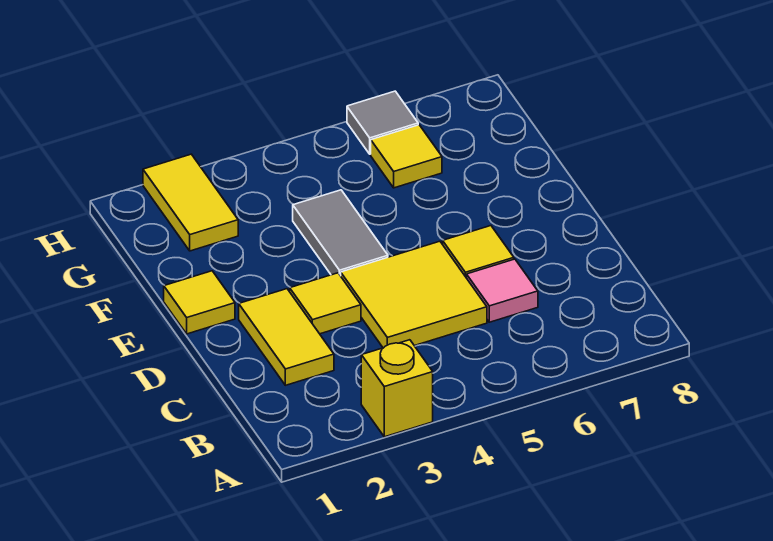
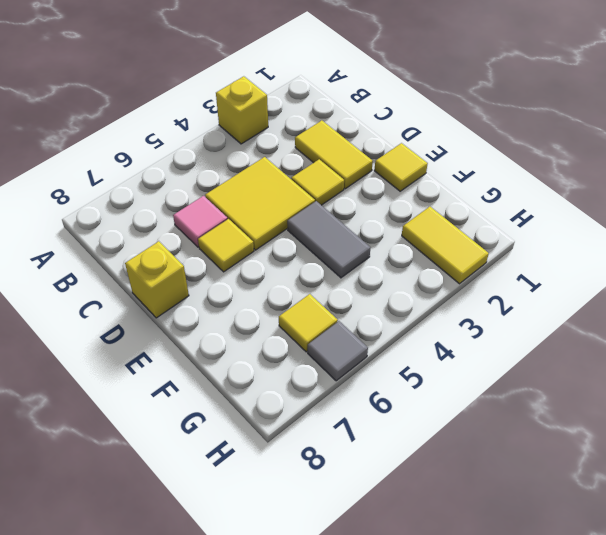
none -> yellow brick D8 level 1

